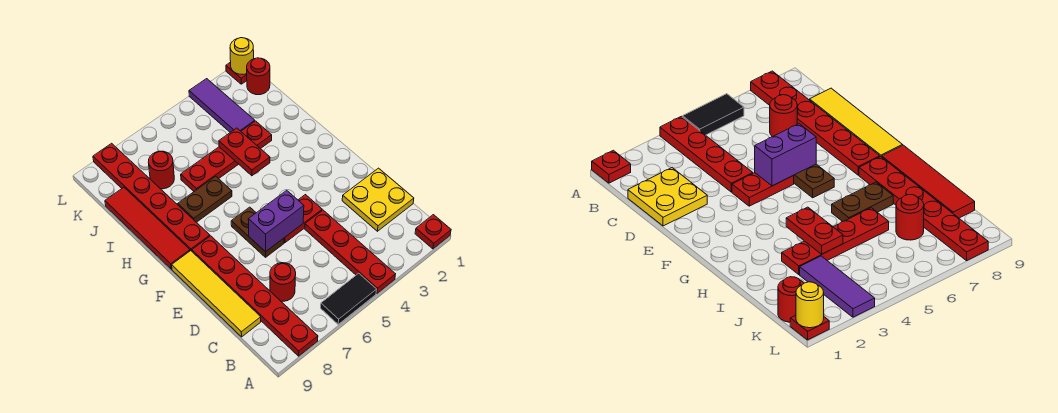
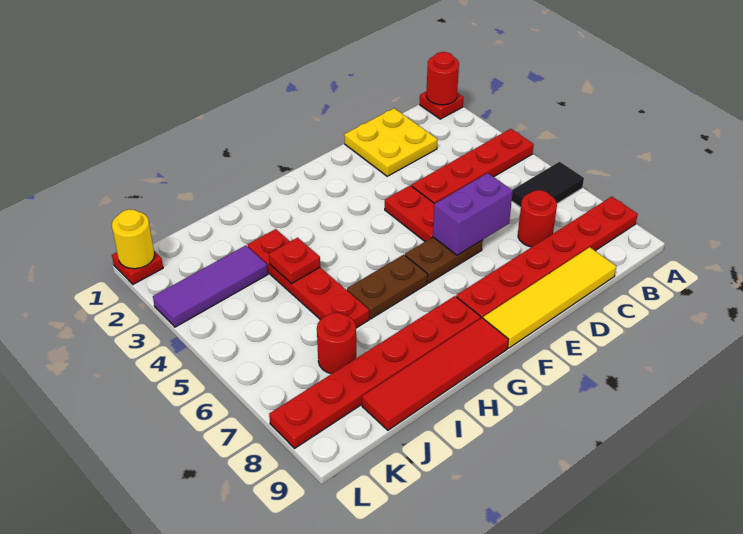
black tile A5:A6 level 1 -> black tile A6:B6 level 1
purple brick E5:E6 level 2 -> purple brick D6:E6 level 2
red plate H4:I4 level 2 -> red plate I4 level 2
brown plate H6:H7 level 1 -> brown plate G6:H6 level 1
red round brick K1 level 1 -> red round brick A1 level 2

